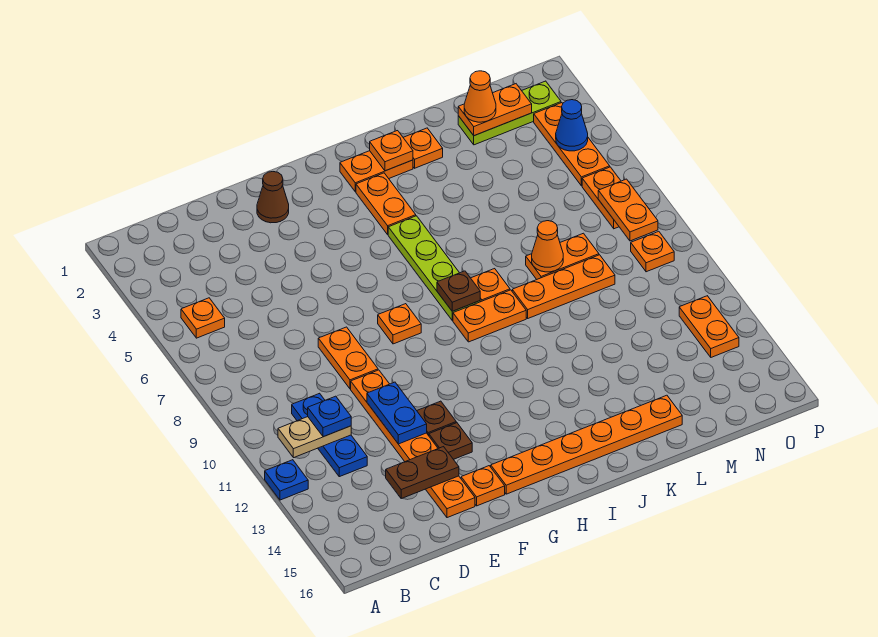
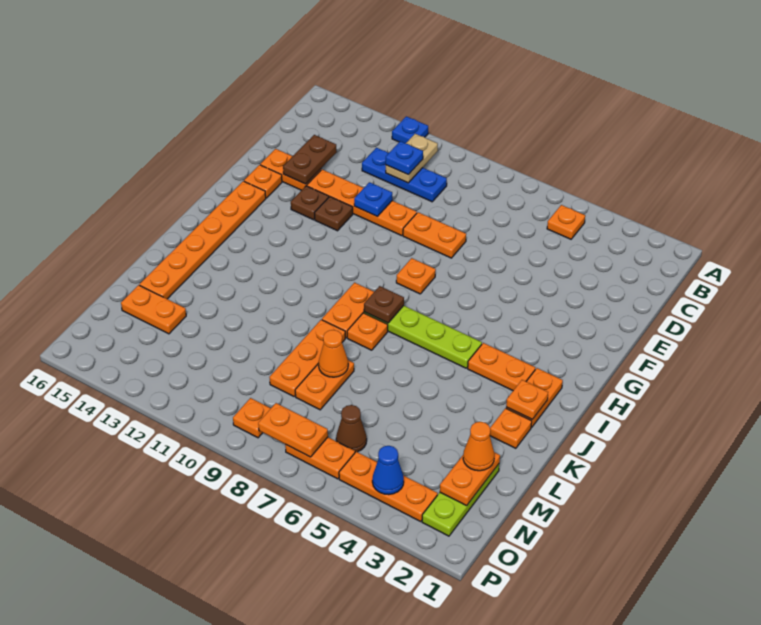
blue plate E11:E12 level 2 -> blue plate E11 level 2
brown cone F2 level 1 -> brown cone N6 level 1
orange plate O12:O13 level 1 -> orange plate M14:M15 level 1

